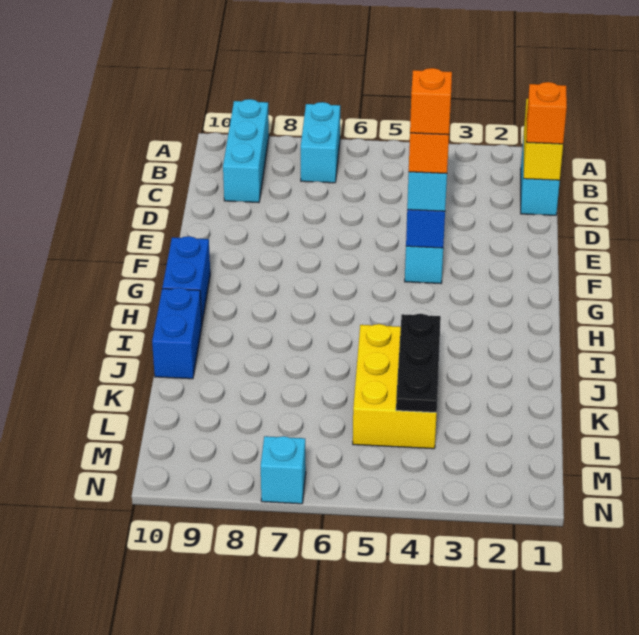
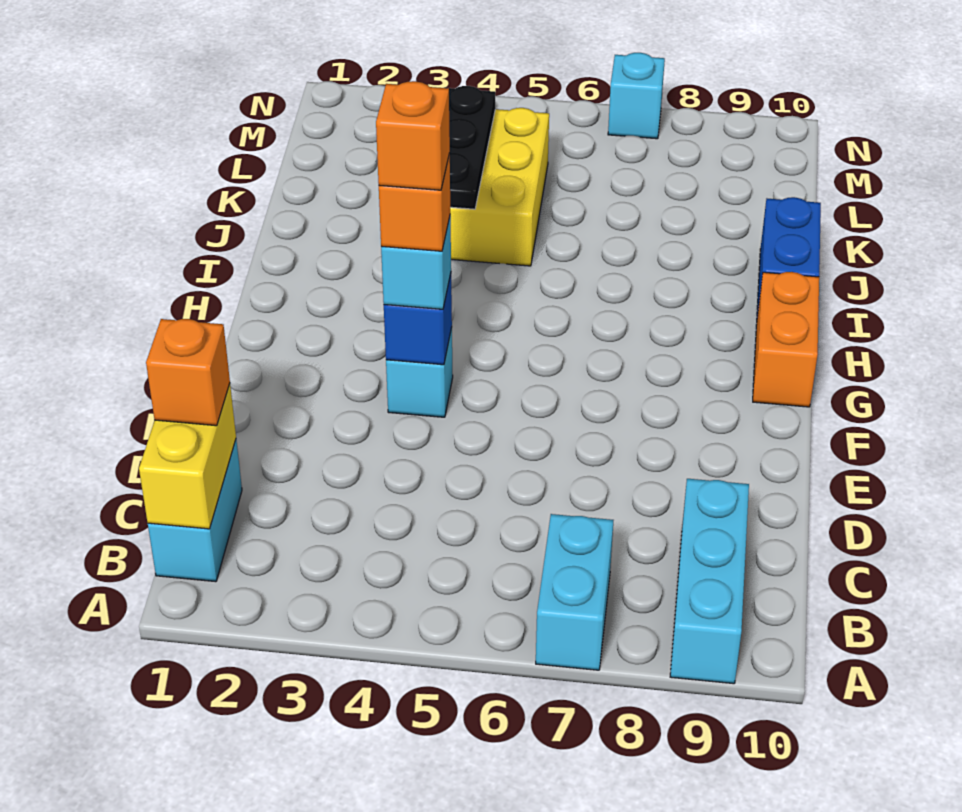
blue brick G10:H10 level 1 -> orange brick G10:H10 level 1

